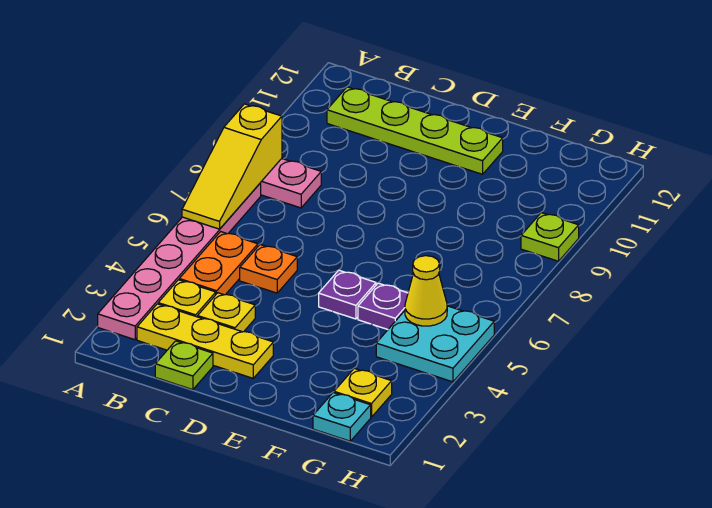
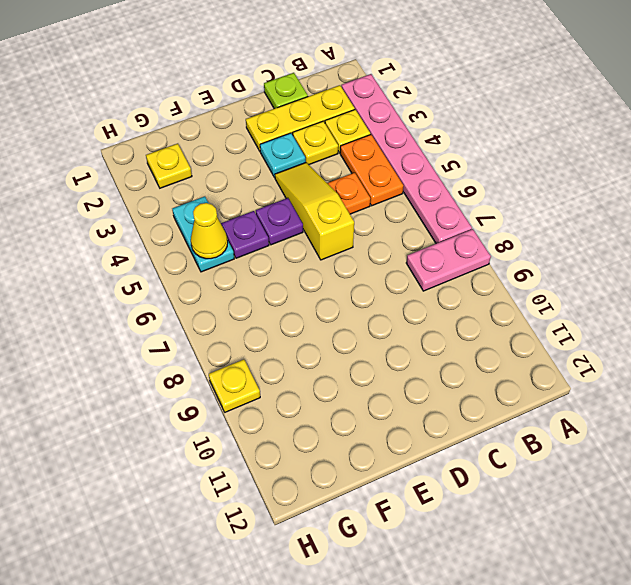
yellow slope A6:A8 level 2 top 8 -> yellow slope D4:D6 level 1 top 6
lime plate B11:E11 level 1 -> none
cyan plate G1 level 1 -> cyan plate D3 level 1
cyan plate G4:H5 level 1 -> cyan plate G4:G5 level 1
lime plate H9 level 1 -> yellow plate H9 level 1

